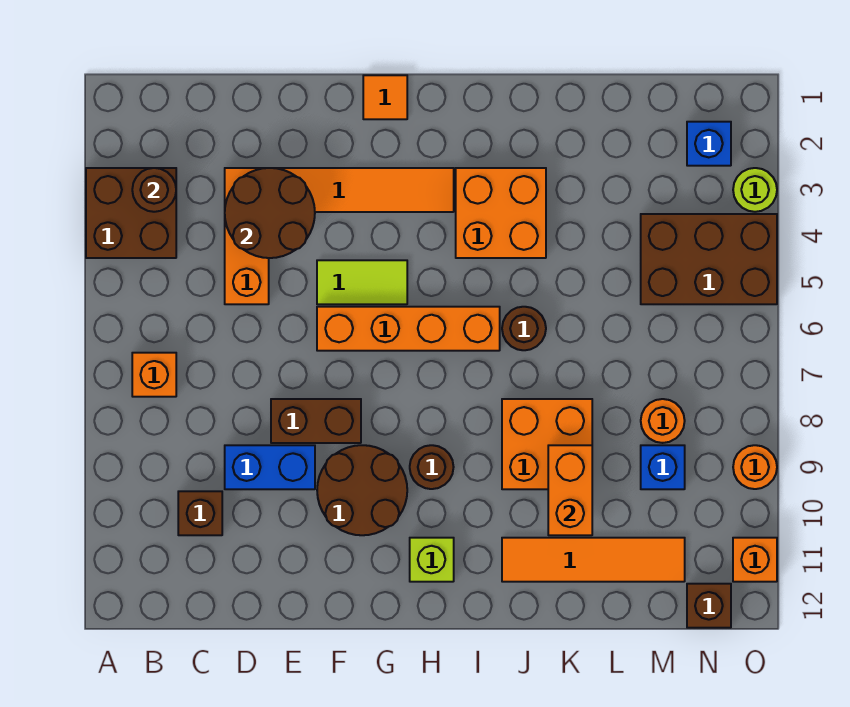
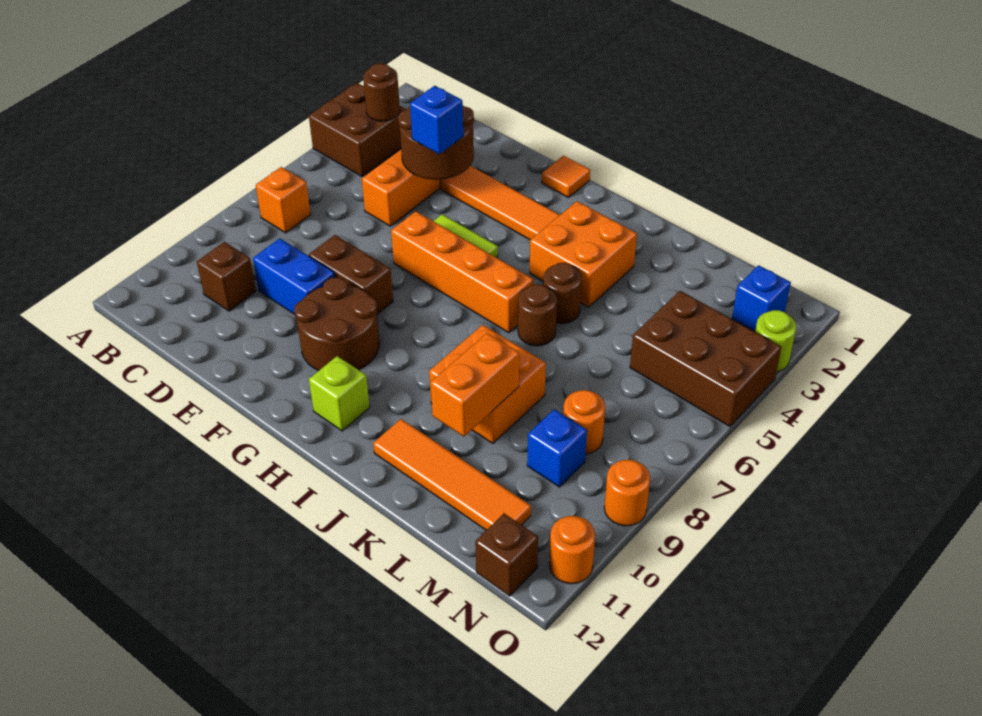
none -> blue brick E4 level 3
brown round brick H9 level 1 -> brown round brick J5 level 1
orange brick O11 level 1 -> orange round brick O11 level 1

